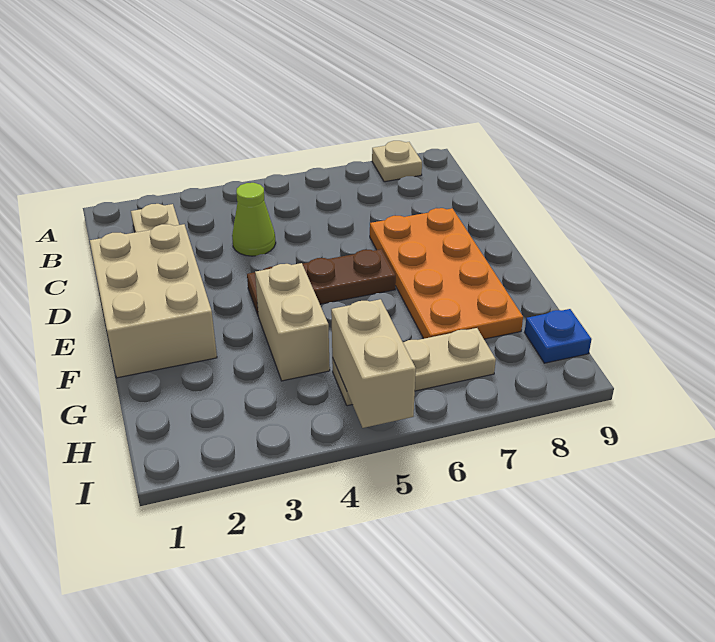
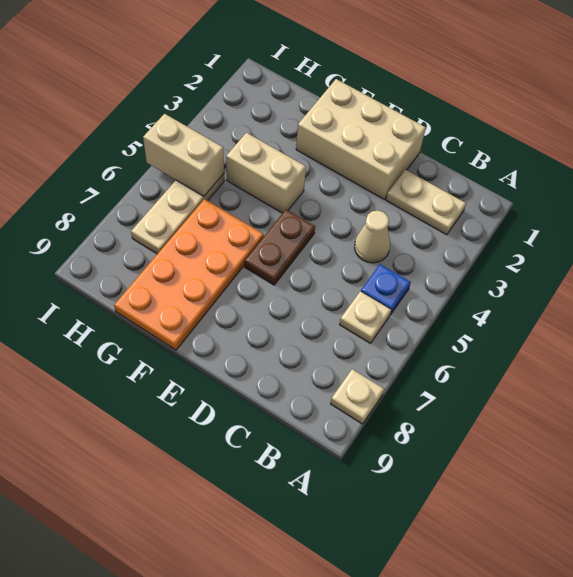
none -> tan plate B6 level 1
lime cone C4 level 1 -> tan cone C4 level 1
orange plate D7:G8 level 1 -> orange plate F6:G9 level 1
brown plate E4:E6 level 1 -> brown plate E5:E6 level 1
blue plate H9 level 1 -> blue plate B5 level 1

